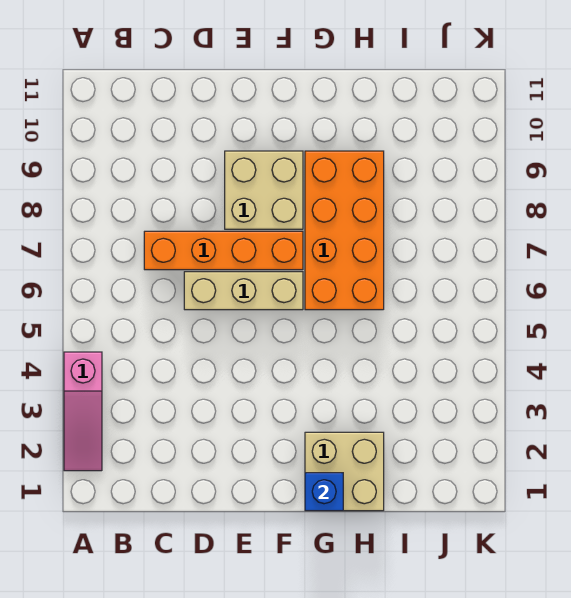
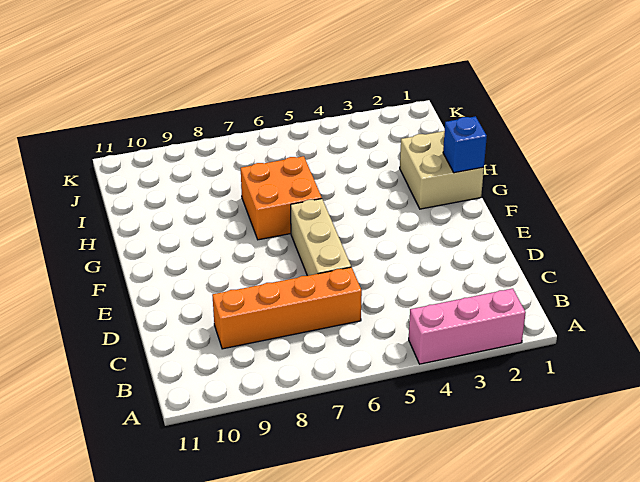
pink slope A2:A4 level 1 top 4 -> pink brick A2:A4 level 1
orange brick C7:F7 level 1 -> orange brick C6:C9 level 1
tan brick E8:F9 level 1 -> none
orange brick G6:H9 level 1 -> orange brick G6:H7 level 1

